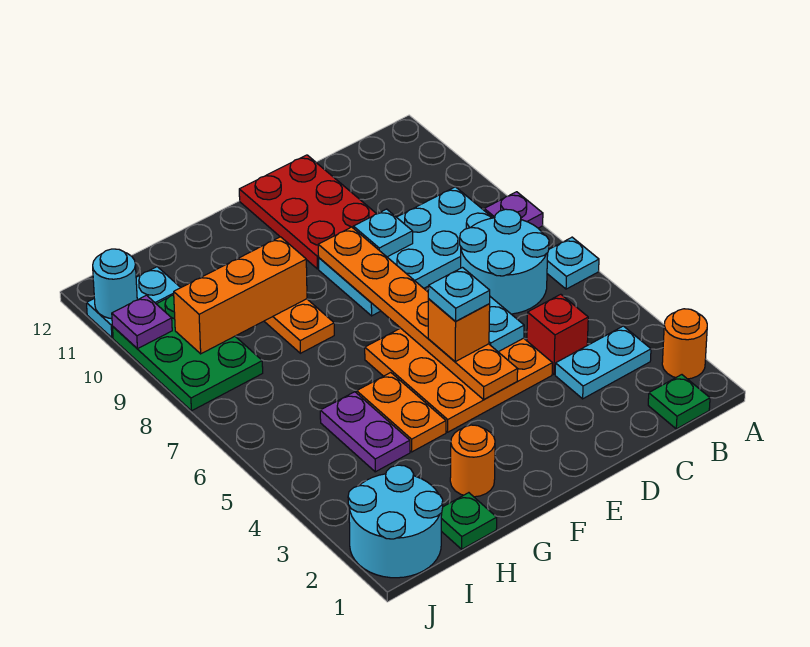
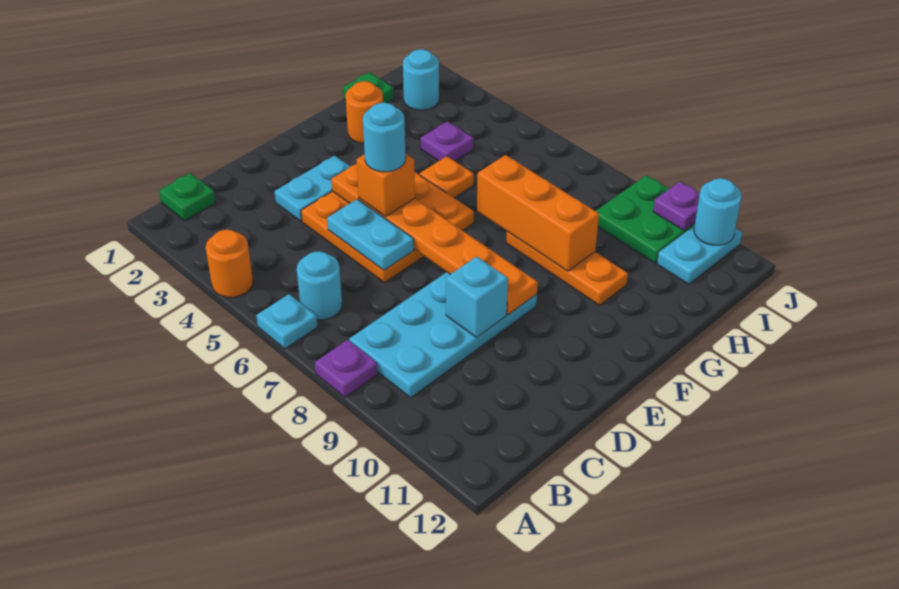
orange round brick A2 level 1 -> orange round brick A4 level 1
cyan plate B3:C3 level 1 -> cyan plate D3:E3 level 1
cyan round brick B6:C7 level 1 -> cyan round brick B6 level 1
red brick C4 level 1 -> none
cyan plate D9 level 2 -> cyan brick D9 level 2
red plate D10:E12 level 1 -> none
cyan plate E5 level 4 -> cyan round brick E5 level 4
orange plate G4:G5 level 1 -> orange plate G5 level 1
orange brick G9:I9 level 2 -> orange brick G7:G9 level 2
purple plate H4:H5 level 1 -> purple plate H4 level 1
cyan round brick I1:J2 level 1 -> cyan round brick I2 level 1
green plate I8:J10 level 1 -> green plate I9:J10 level 1

